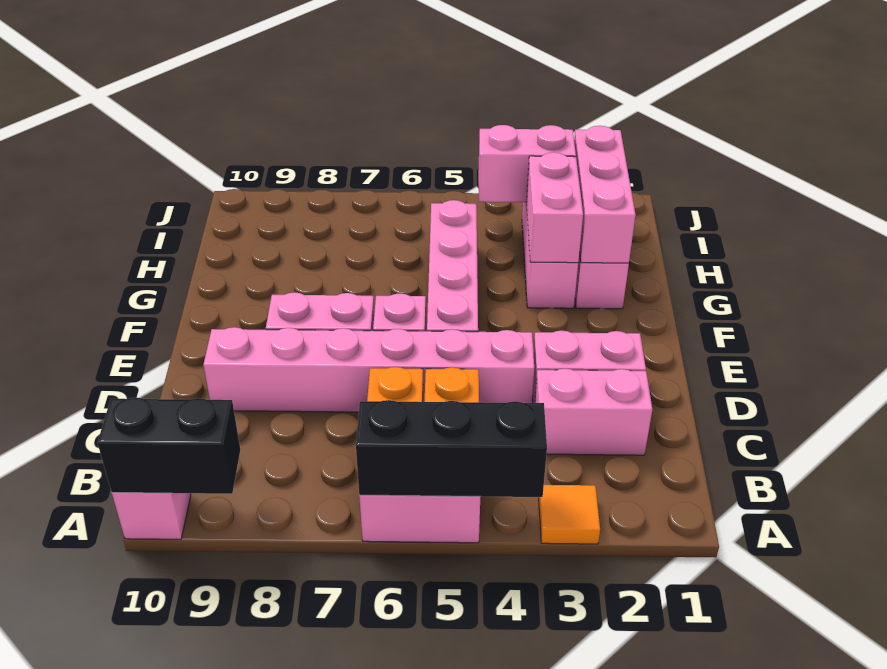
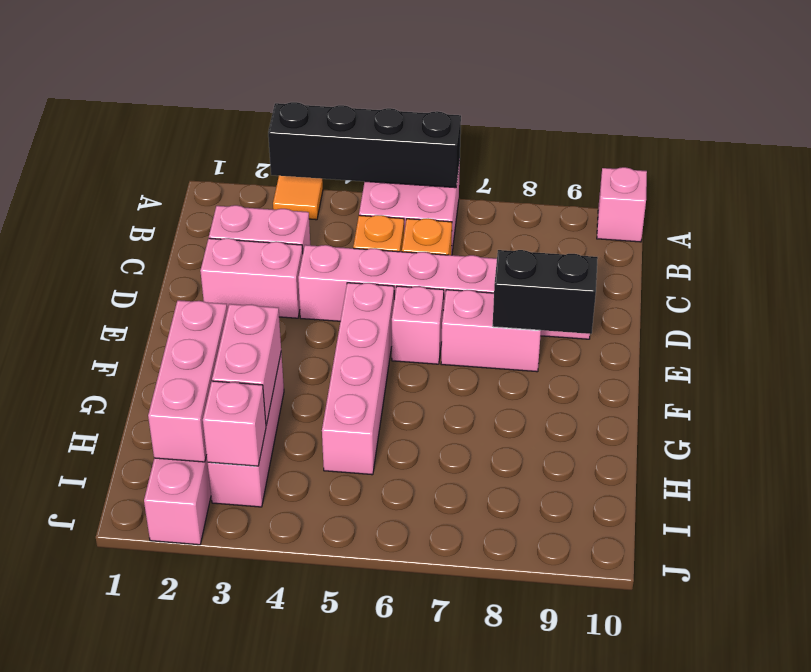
black brick A4:A6 level 2 -> black brick A3:A6 level 2
black brick A9:A10 level 2 -> black brick E8:E9 level 2
pink brick I3:I4 level 2 -> pink brick I3 level 2

